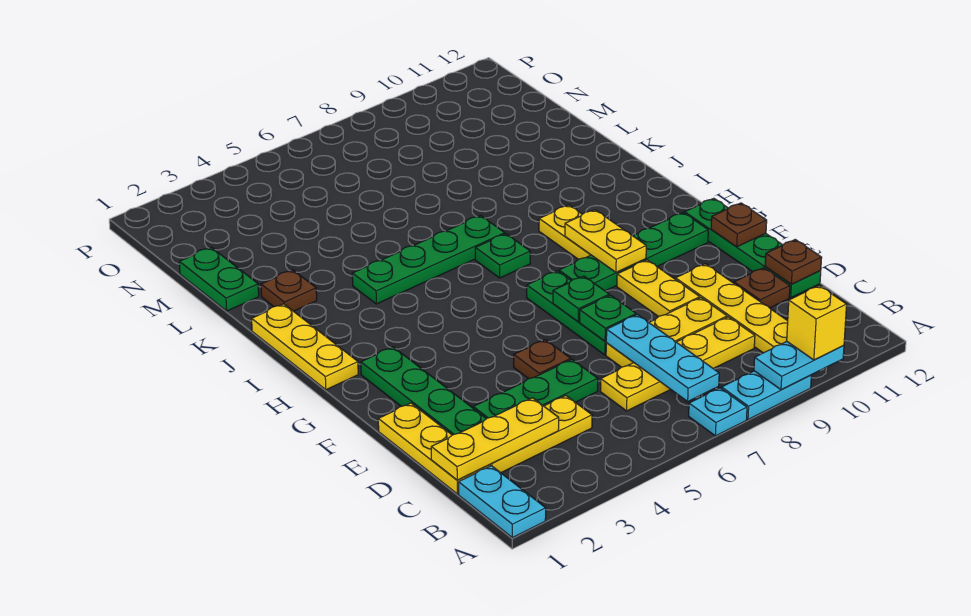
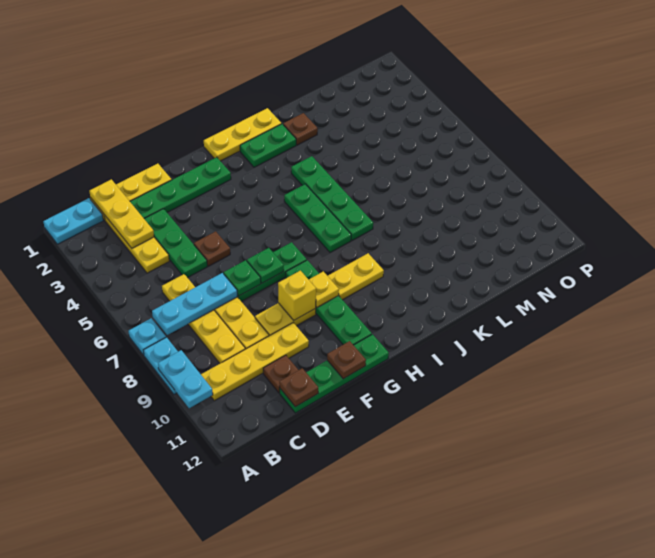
yellow brick A10 level 3 -> yellow brick F9 level 2
yellow plate G9:H9 level 2 -> yellow plate G9 level 2
green plate I7 level 1 -> green plate I5:I7 level 1
green plate L1:M1 level 1 -> green plate I2:J2 level 1

